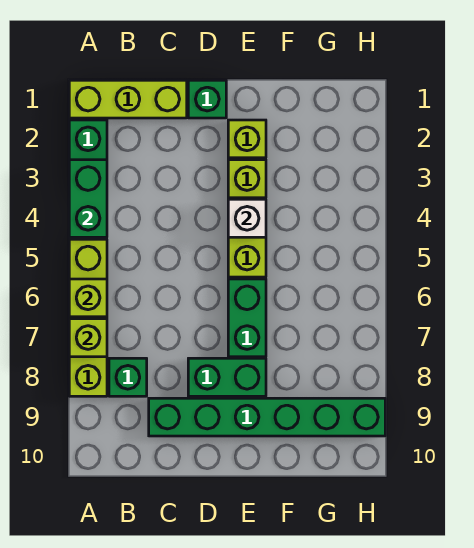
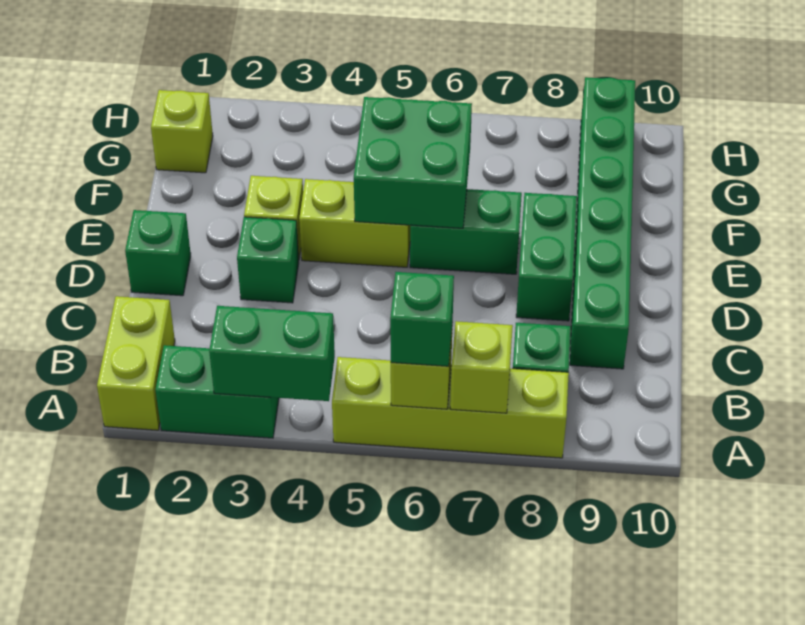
lime brick A1:C1 level 1 -> lime brick A1:B1 level 1
none -> green brick A6 level 3
none -> green brick D3 level 1
lime brick E2 level 1 -> lime brick G1 level 1
white brick E4 level 2 -> none
none -> green brick E5:F6 level 2

